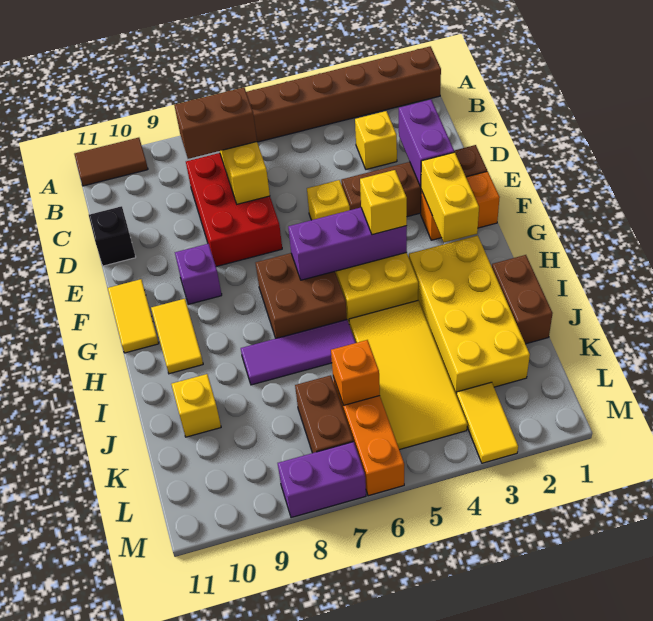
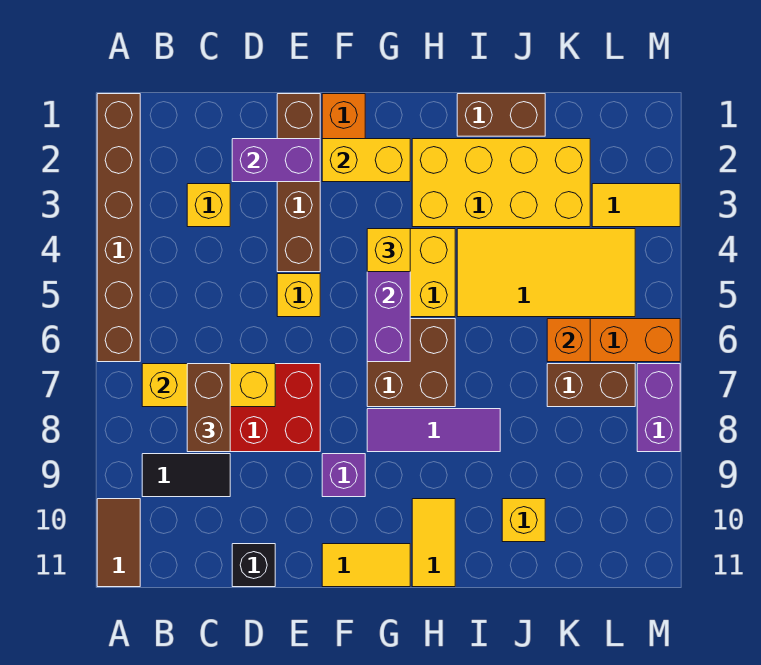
none -> black tile B9:C9 level 1
yellow tile G10:H10 level 1 -> yellow tile H10:H11 level 1
purple tile I6:I8 level 1 -> purple tile G8:I8 level 1

